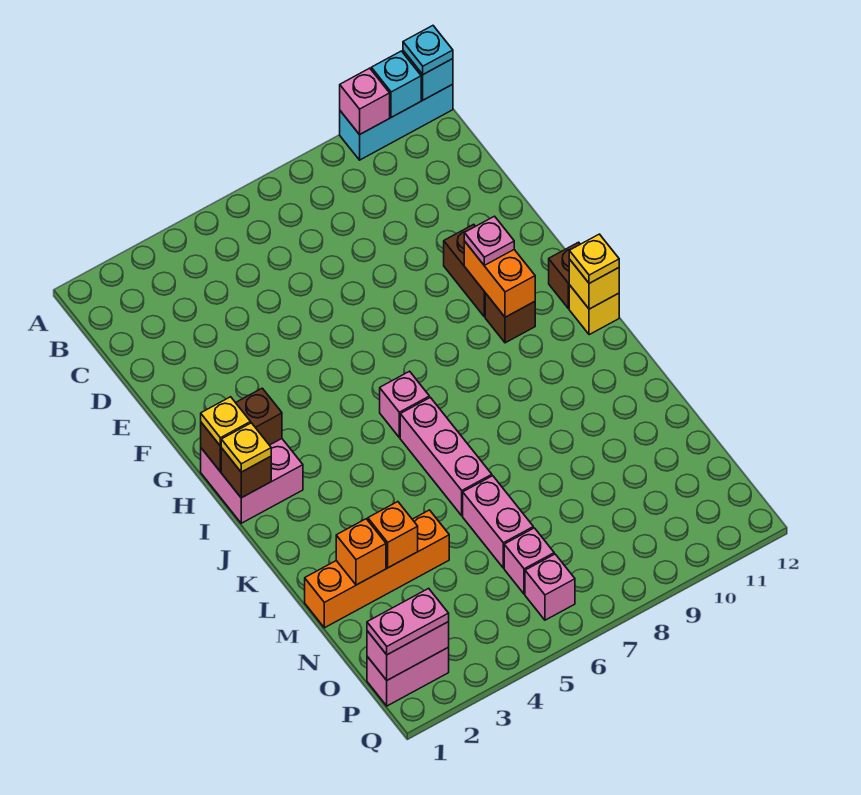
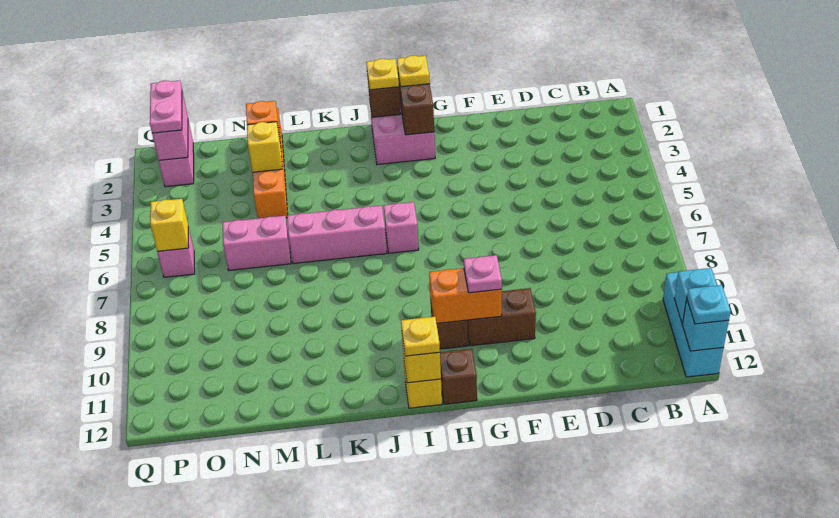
pink brick A10 level 2 -> none
orange brick M3 level 2 -> yellow brick M3 level 2
pink brick O6 level 1 -> none
none -> yellow brick P6 level 2

